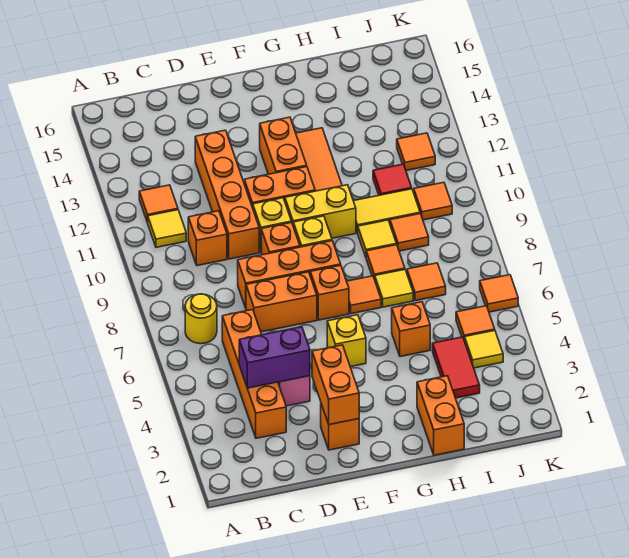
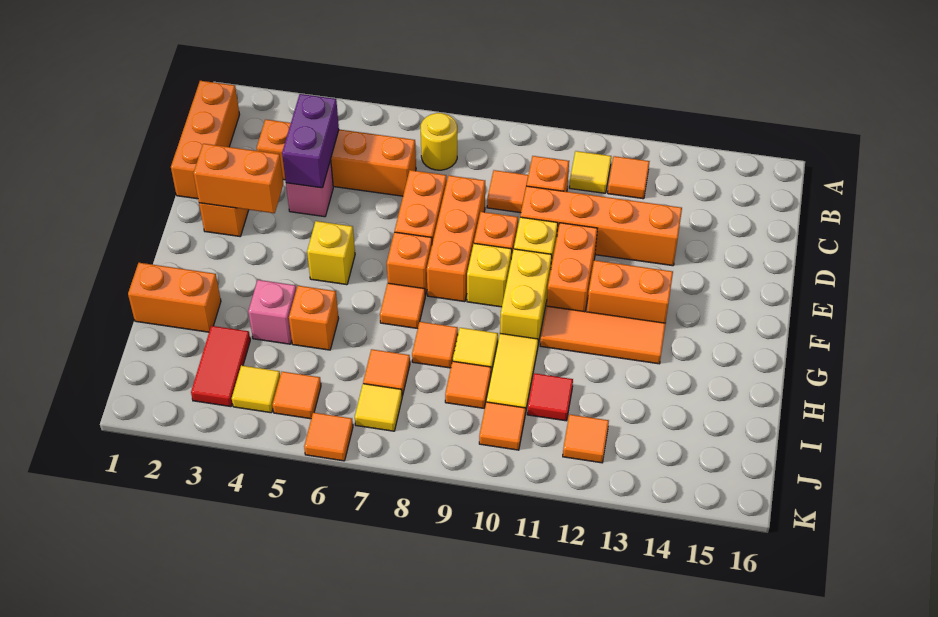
none -> orange brick B1:D1 level 1
none -> orange tile C9 level 1
none -> pink brick H4 level 1
yellow tile H7 level 1 -> yellow tile J7 level 1
red tile I3:I4 level 1 -> red tile I3:J3 level 1

